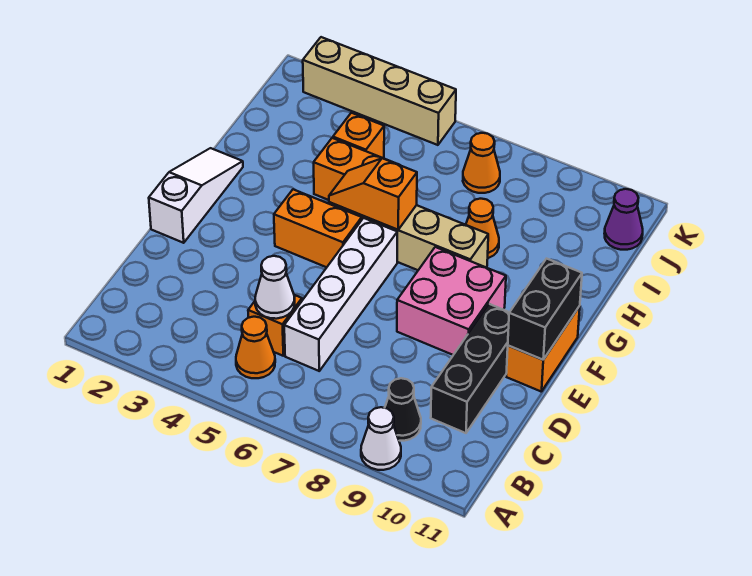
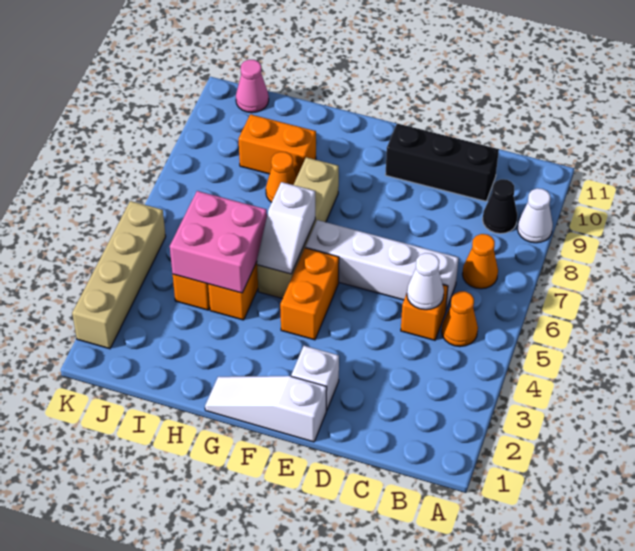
none -> white brick E2 level 1
pink brick E8:F9 level 1 -> pink brick H4:I5 level 2
orange brick E11:F11 level 1 -> orange brick H9:I9 level 1
black brick E11:F11 level 2 -> none
orange slope G5:G6 level 2 top 6 -> white slope G5:G6 level 2 top 6
orange cone J7 level 1 -> orange cone B7 level 1
purple cone J11 level 1 -> pink cone J11 level 1

